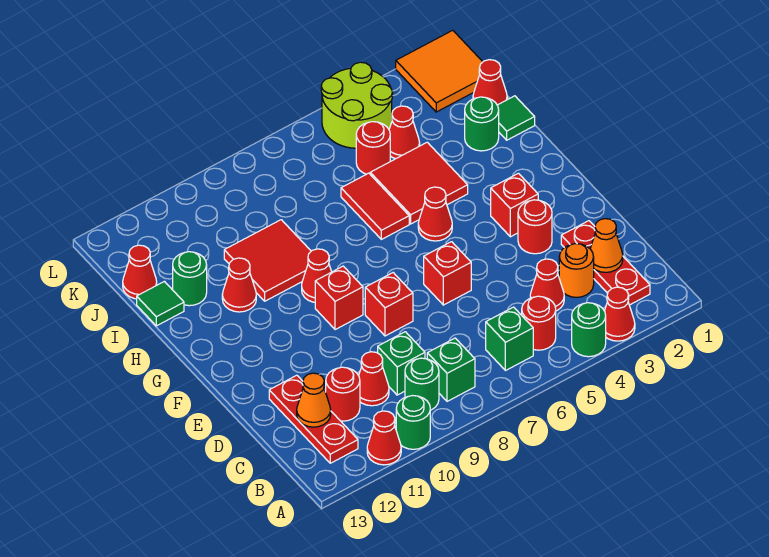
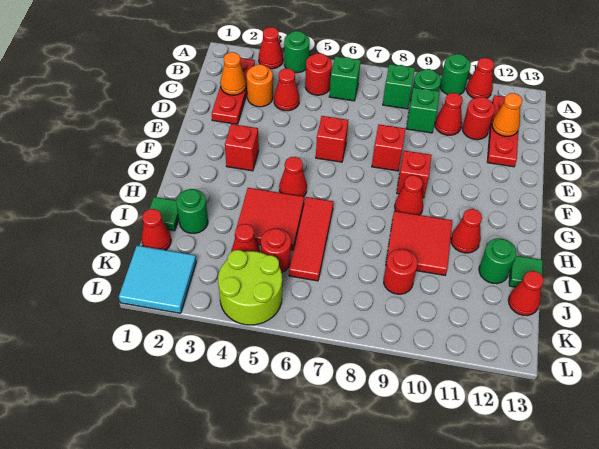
red round brick E3 level 1 -> red round brick J9 level 1
red tile H6:I6 level 1 -> red tile H6:J6 level 1
orange tile K1:L2 level 1 -> cyan tile K1:L2 level 1

